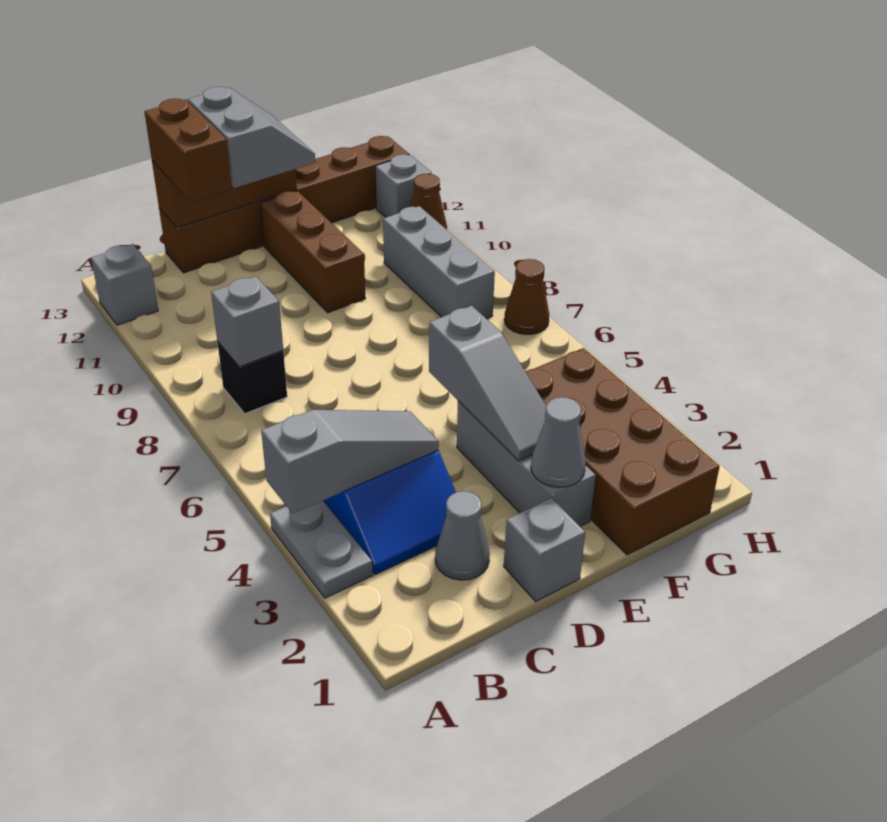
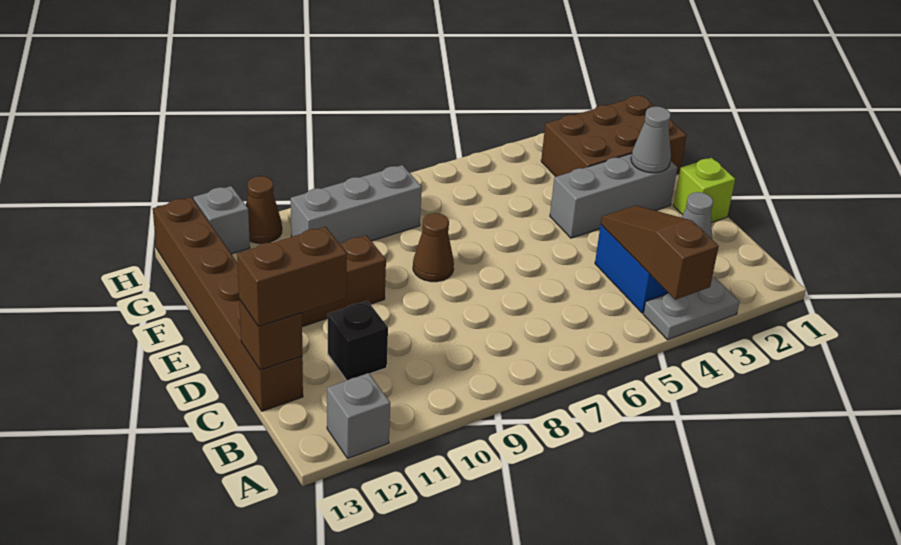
grey slope A4:C4 level 2 top A -> brown slope A4:C4 level 2 top A
black brick B8 level 1 -> black brick C11 level 1
grey brick B8 level 2 -> none
brown brick C13:E13 level 2 -> brown brick C13 level 2
grey brick D1 level 1 -> lime brick D1 level 1
grey slope D12:E13 level 3 top D -> none
grey slope E3:E5 level 2 top 5 -> none
brown brick F1:G4 level 1 -> brown brick F1:G3 level 1
brown cone H7 level 1 -> brown cone E8 level 1

